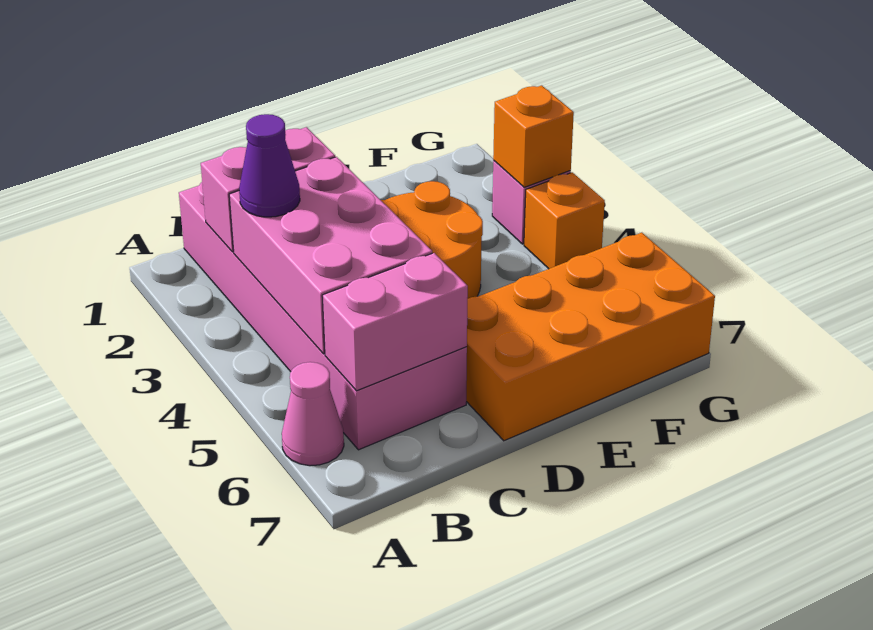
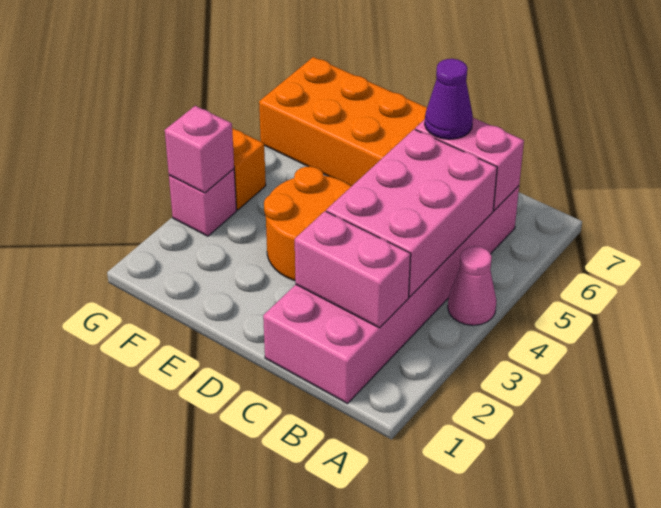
pink cone A6 level 1 -> pink cone A4 level 1
purple cone B3 level 3 -> purple cone C6 level 3
orange brick G3 level 2 -> pink brick G3 level 2

